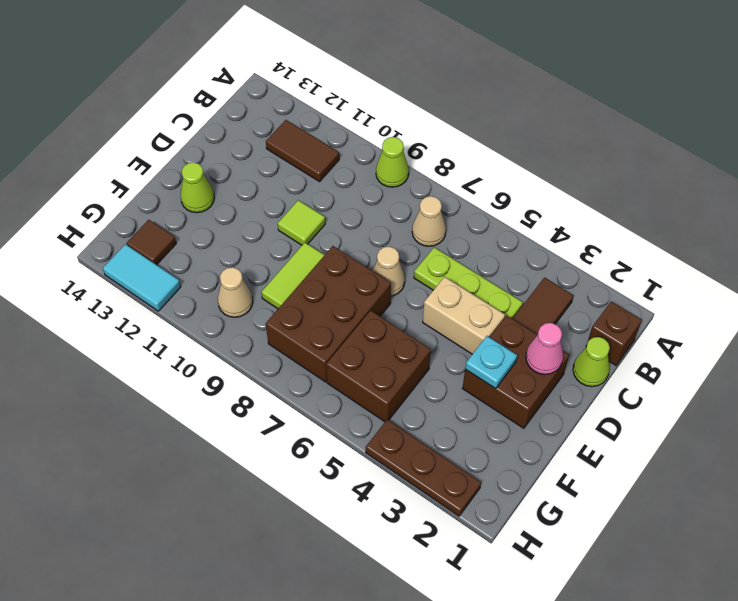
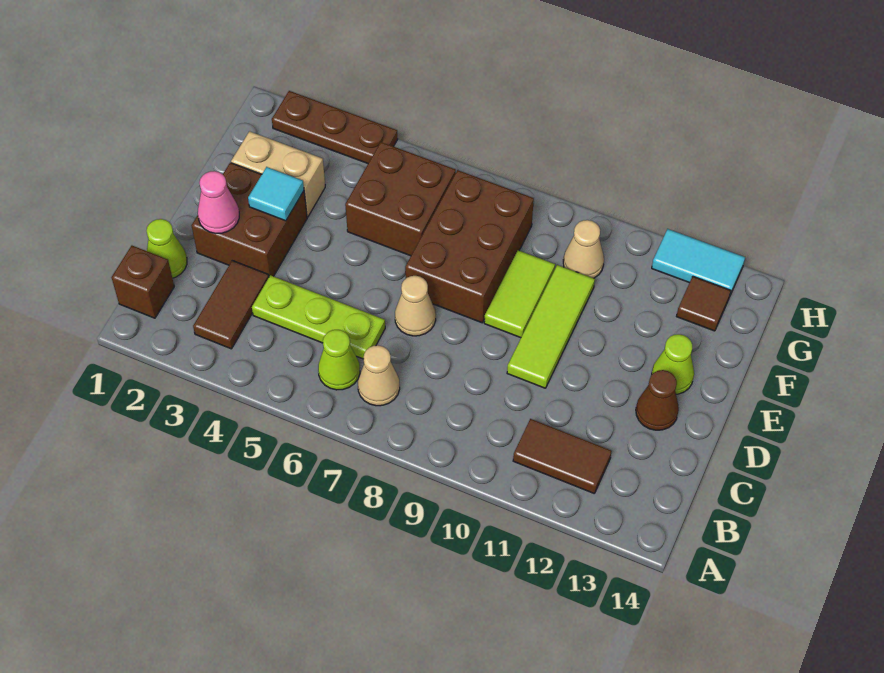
lime cone A9 level 1 -> lime cone B6 level 1
tan brick D4:D5 level 1 -> tan brick F2:F3 level 1
lime tile D10 level 1 -> lime tile D10:F10 level 1
none -> brown cone D13 level 1
cyan plate E3 level 2 -> cyan tile E3 level 2

